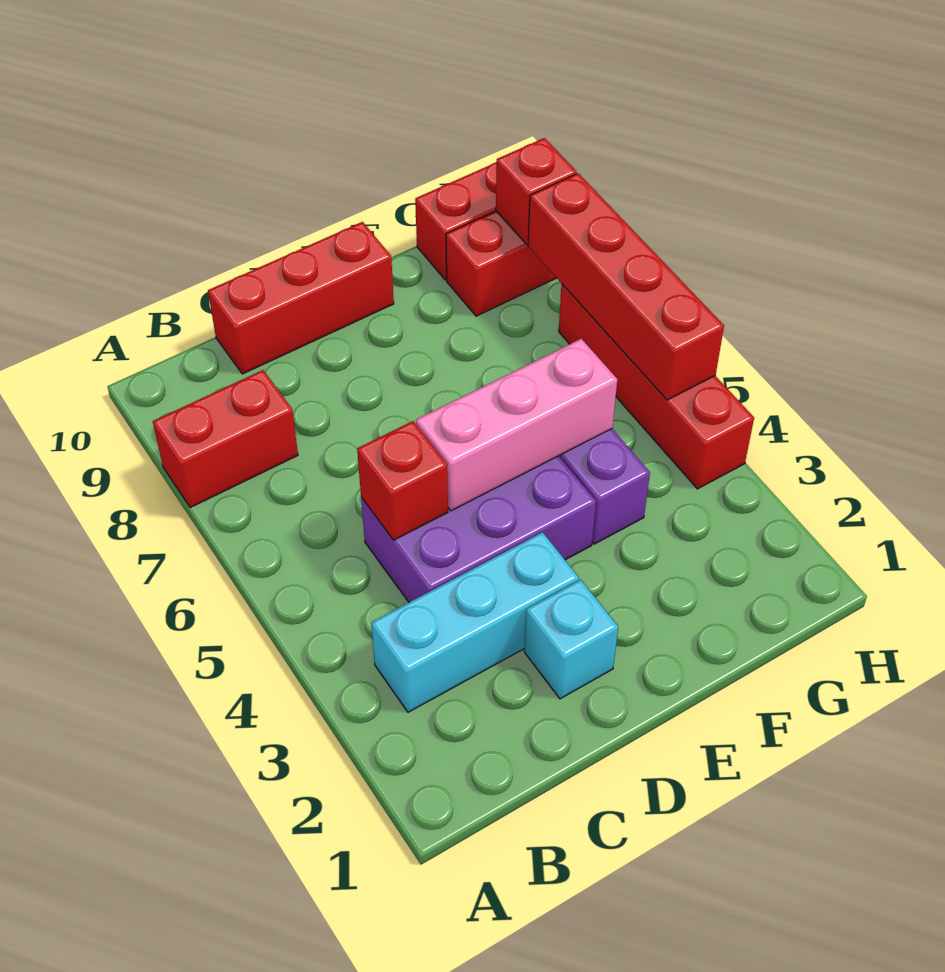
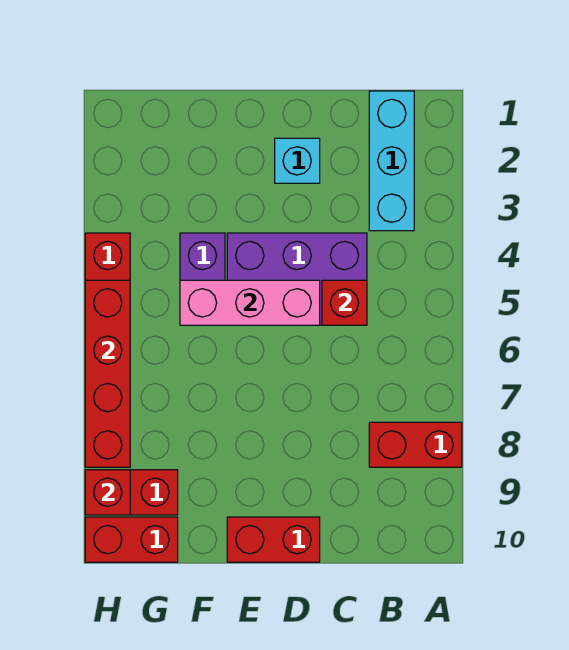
cyan brick B3:D3 level 1 -> cyan brick B1:B3 level 1
red brick C10:E10 level 1 -> red brick D10:E10 level 1

